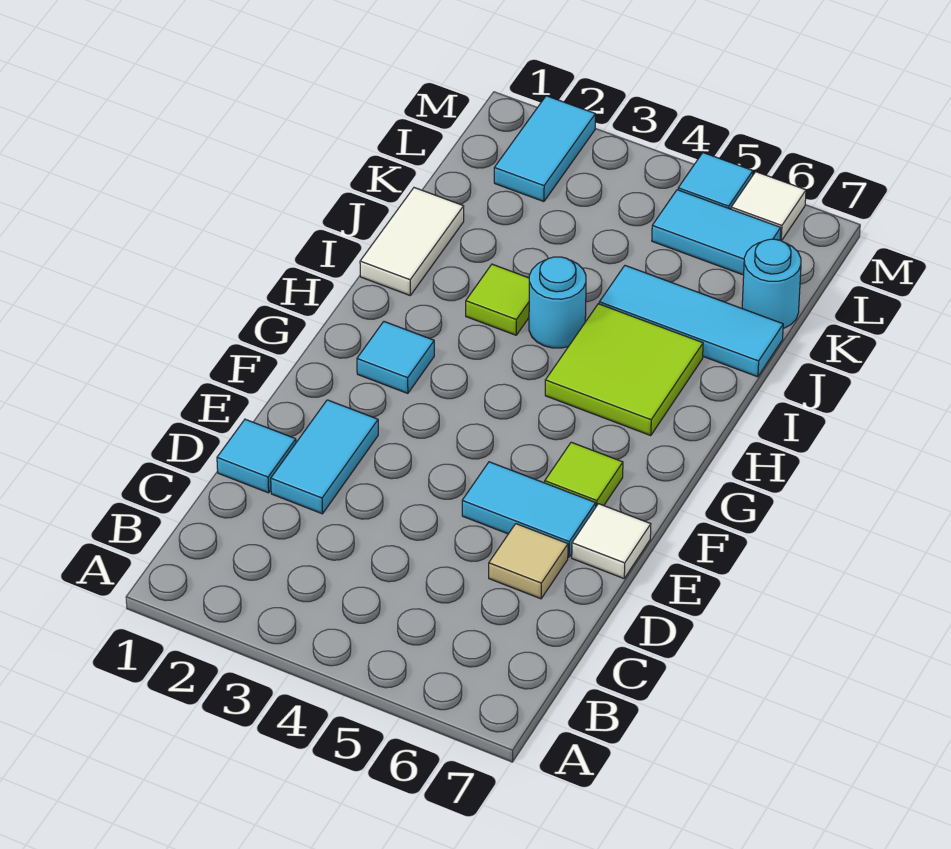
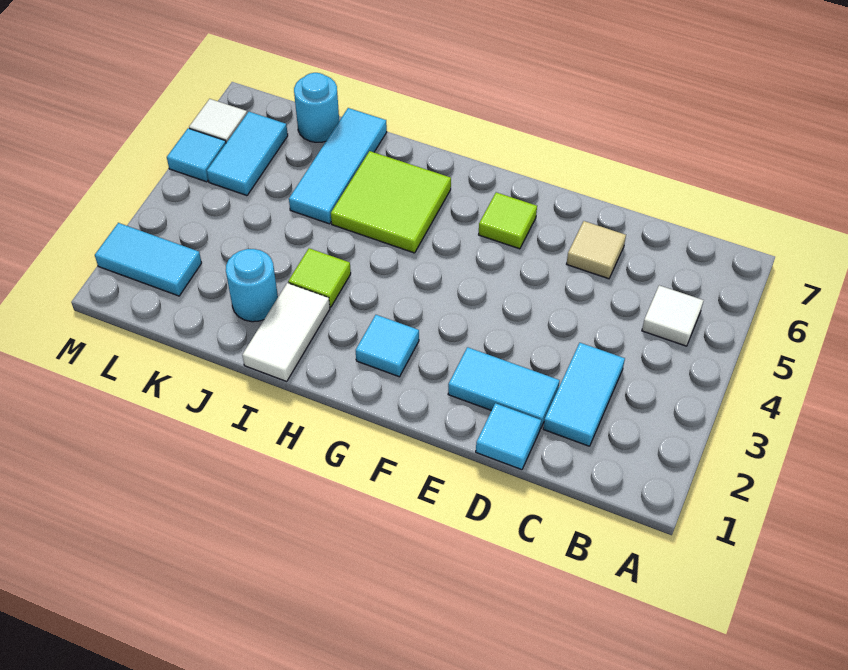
cyan tile E5:E6 level 1 -> cyan tile C2:C3 level 1
white tile E7 level 1 -> white tile B5 level 1
white tile I1:J1 level 1 -> white tile I1:I2 level 1
cyan round brick I4 level 1 -> cyan round brick J2 level 1

